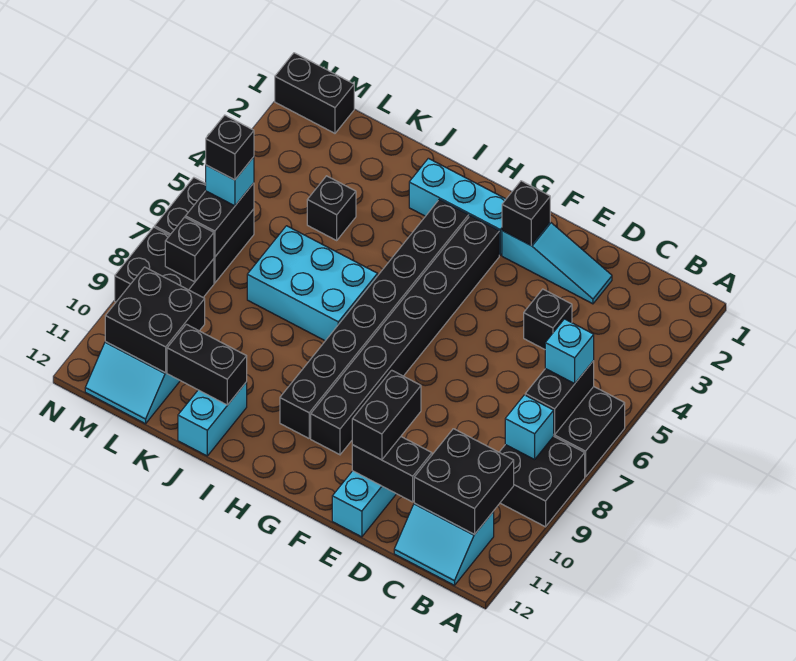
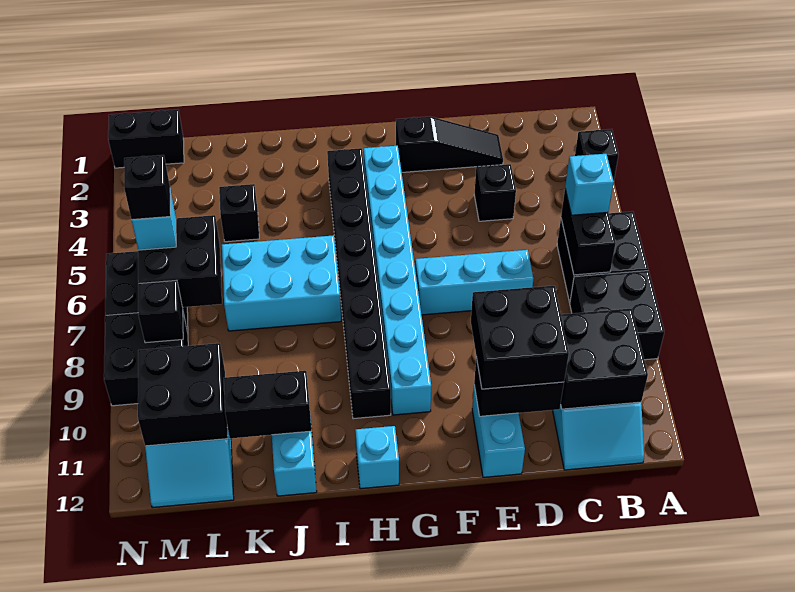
cyan brick B8 level 2 -> cyan brick H12 level 1
cyan slope D2:F2 level 1 top F -> black slope D2:F2 level 1 top F
black brick E10:E11 level 3 -> black brick D10:E11 level 3
black brick F2 level 2 -> black brick A3 level 1
cyan brick G2:I2 level 1 -> cyan brick D7:F7 level 1
black brick G3:G10 level 1 -> cyan brick G3:G10 level 1
black brick M6:M7 level 2 -> black brick L6:M7 level 2

